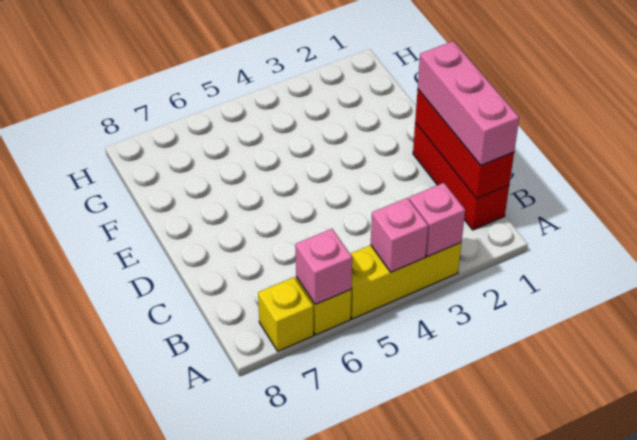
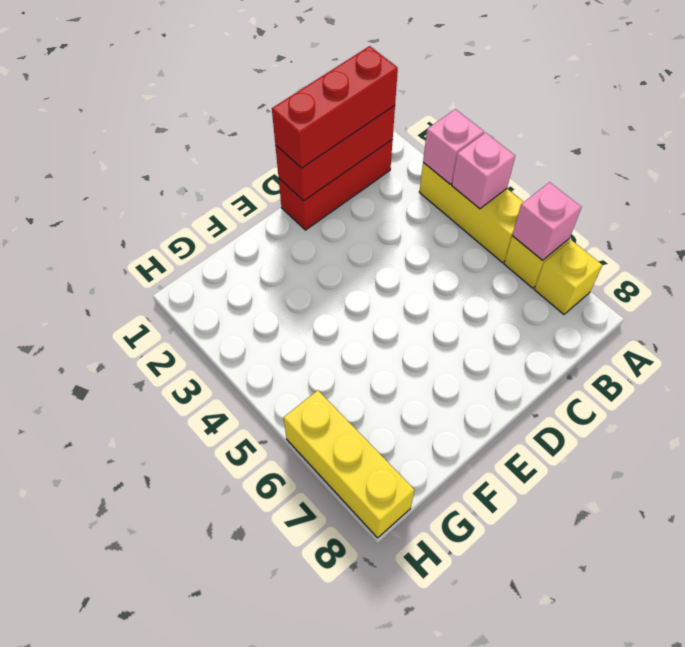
pink brick B1:D1 level 3 -> red brick B1:D1 level 3
none -> yellow brick H6:H8 level 1

